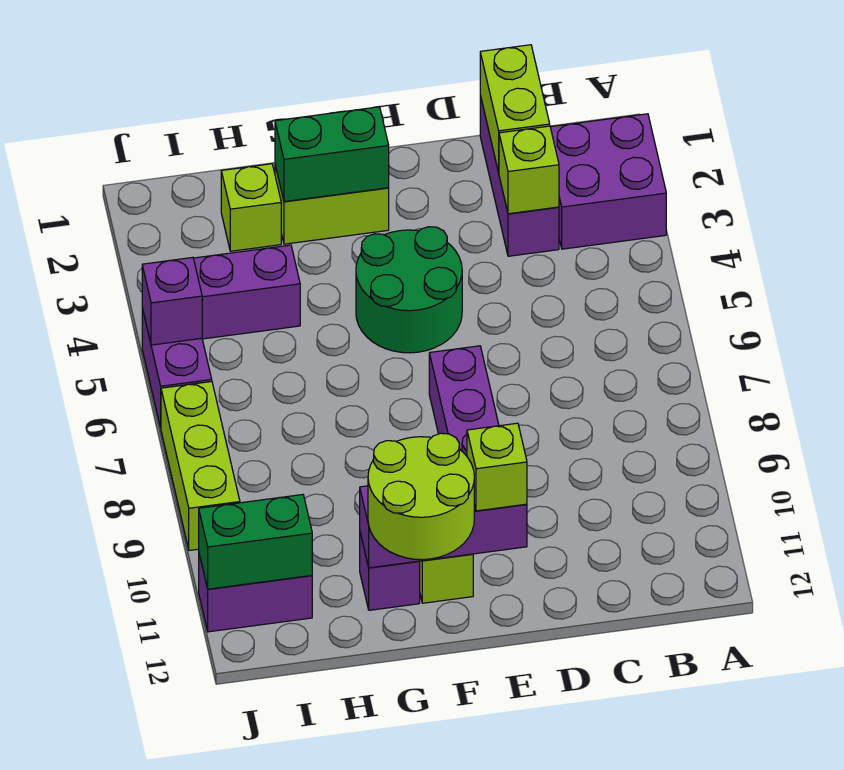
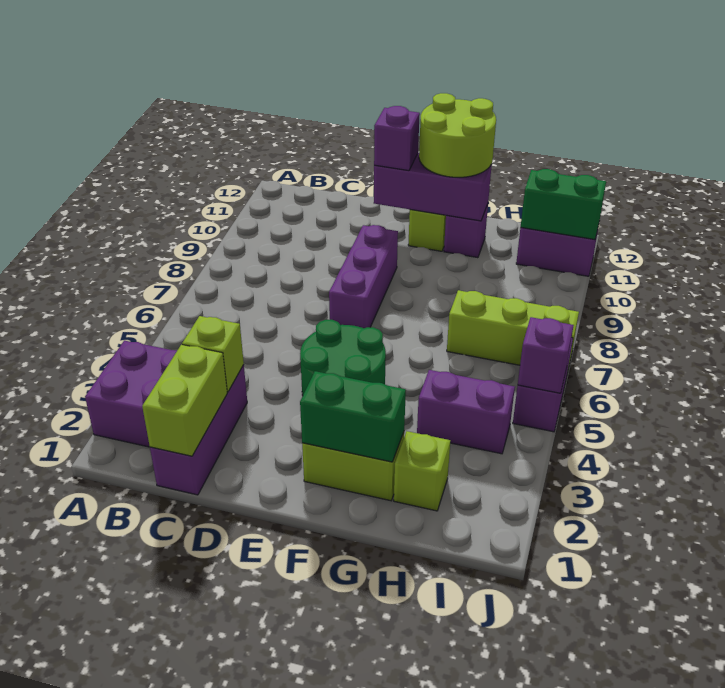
lime brick E11 level 3 -> purple brick E11 level 3
lime brick J7:J9 level 1 -> lime brick H7:J7 level 1

